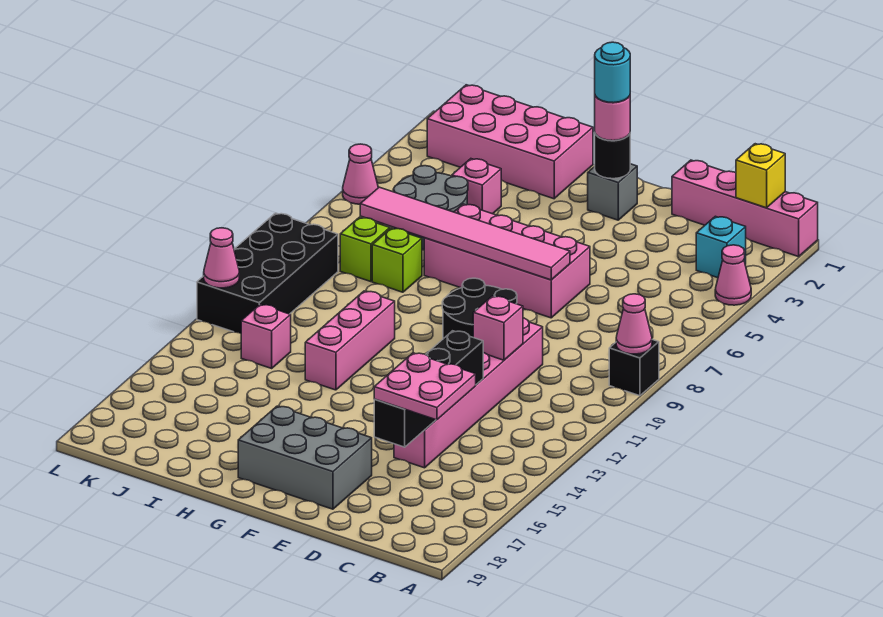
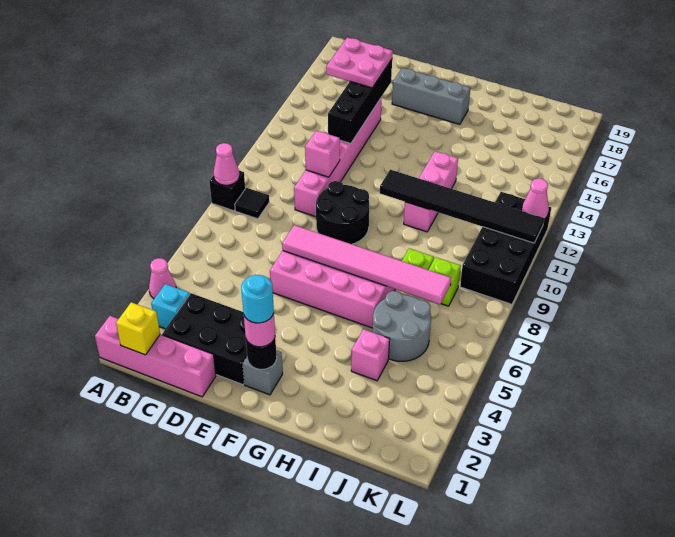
none -> black tile B9 level 1
none -> black brick C2:E3 level 1
grey brick E17:G18 level 1 -> grey brick E17:G17 level 1
none -> black tile G11:L11 level 2
pink brick H1:K2 level 1 -> none
pink brick J13 level 1 -> none
pink cone L5 level 1 -> none

